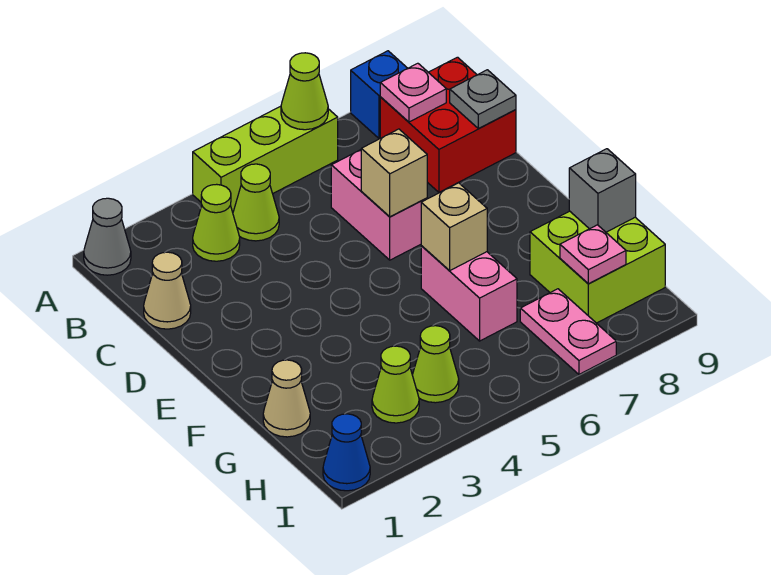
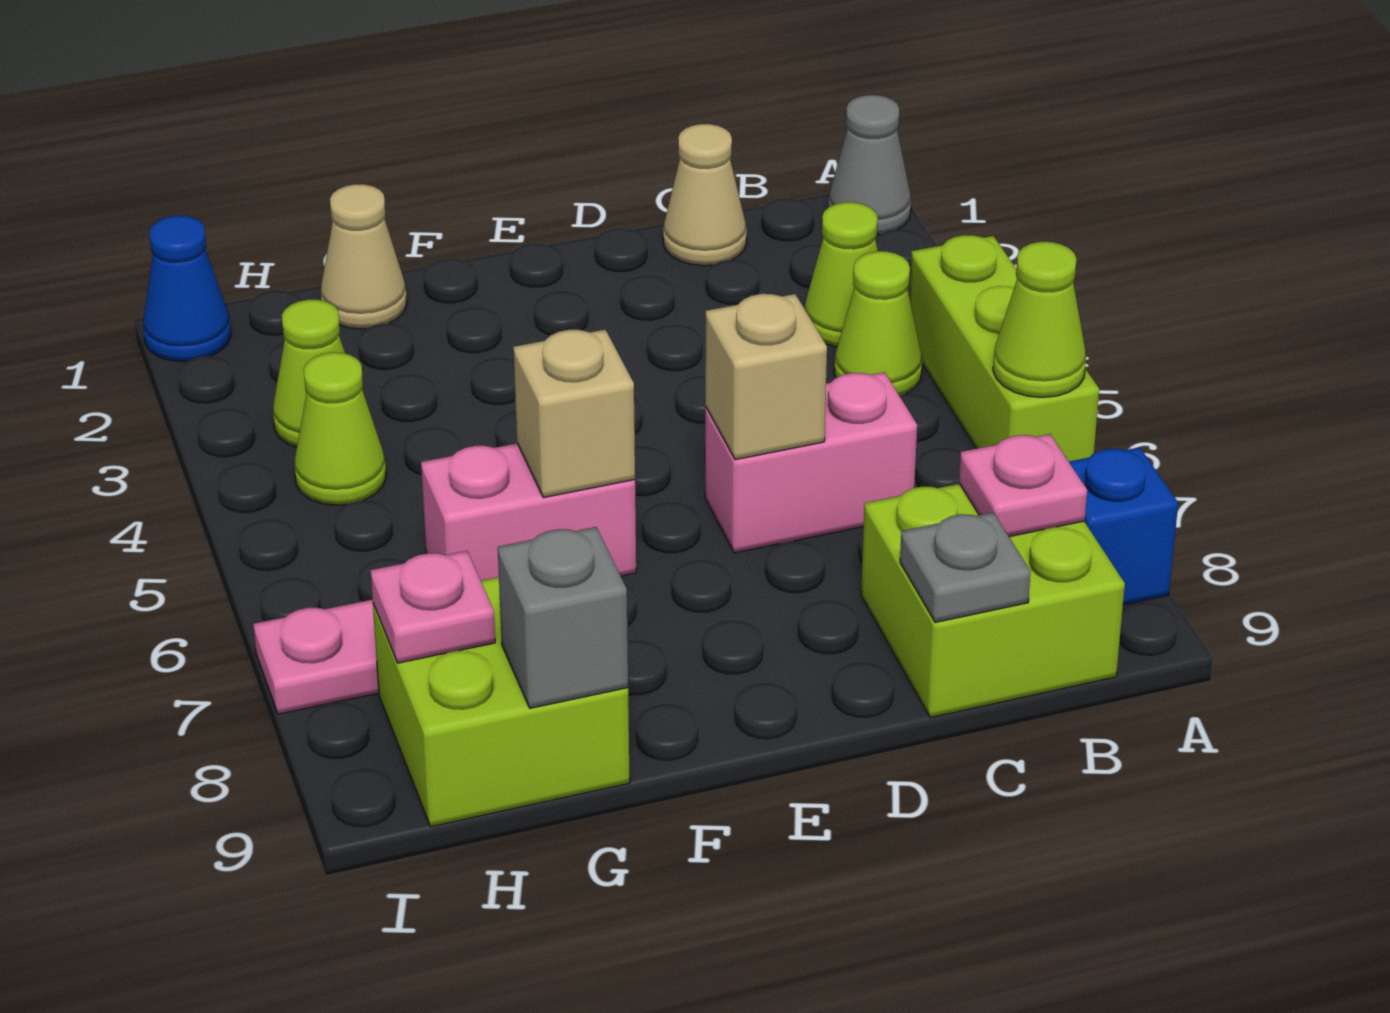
red brick B8:C9 level 1 -> lime brick B8:C9 level 1

